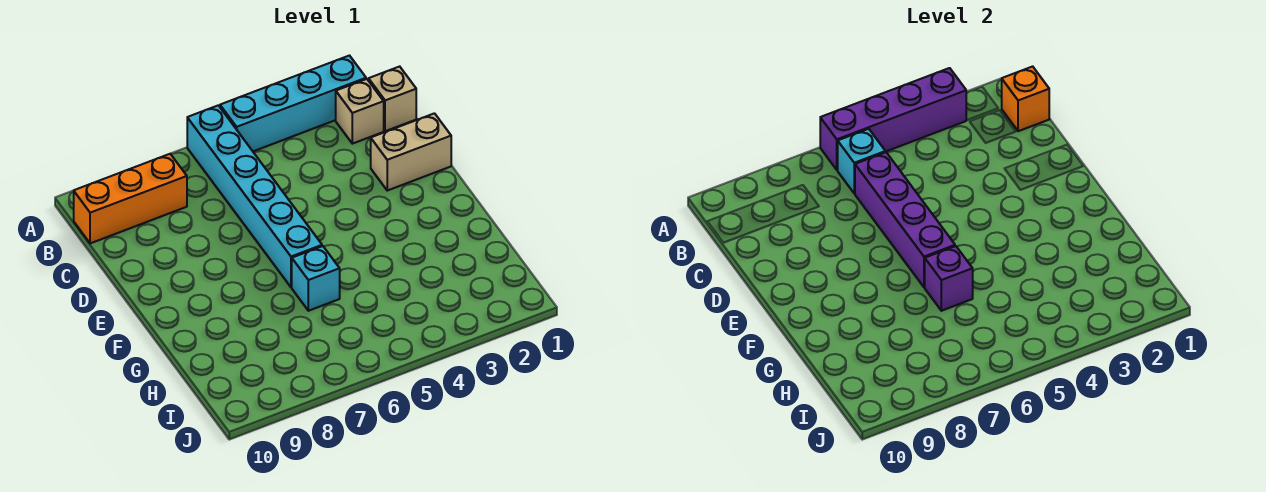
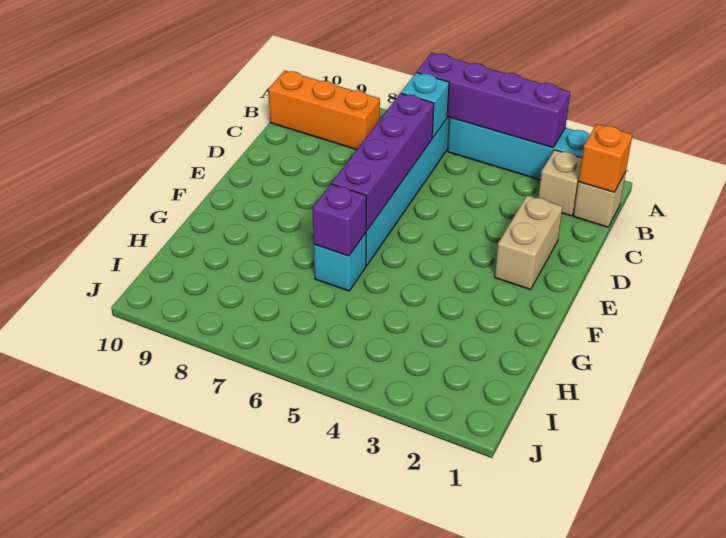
tan brick D1:D2 level 1 -> tan brick D2:E2 level 1

